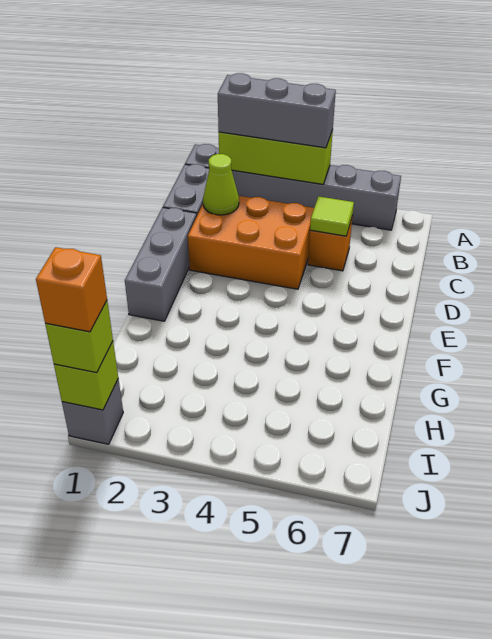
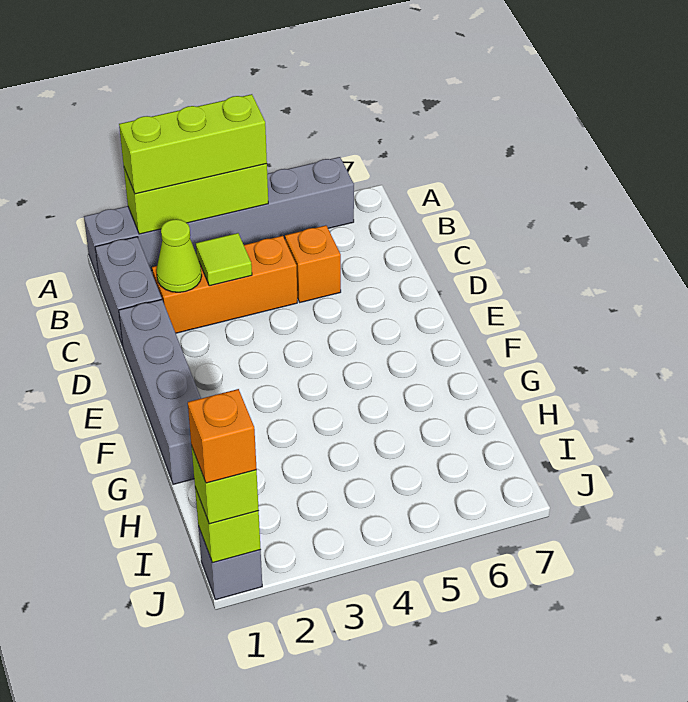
grey brick A2:A4 level 3 -> lime brick A2:A4 level 3
orange brick C2:D4 level 1 -> orange brick C2:C4 level 1
lime tile C5 level 2 -> lime tile C3 level 2
grey brick D1:F1 level 1 -> grey brick D1:G1 level 1

